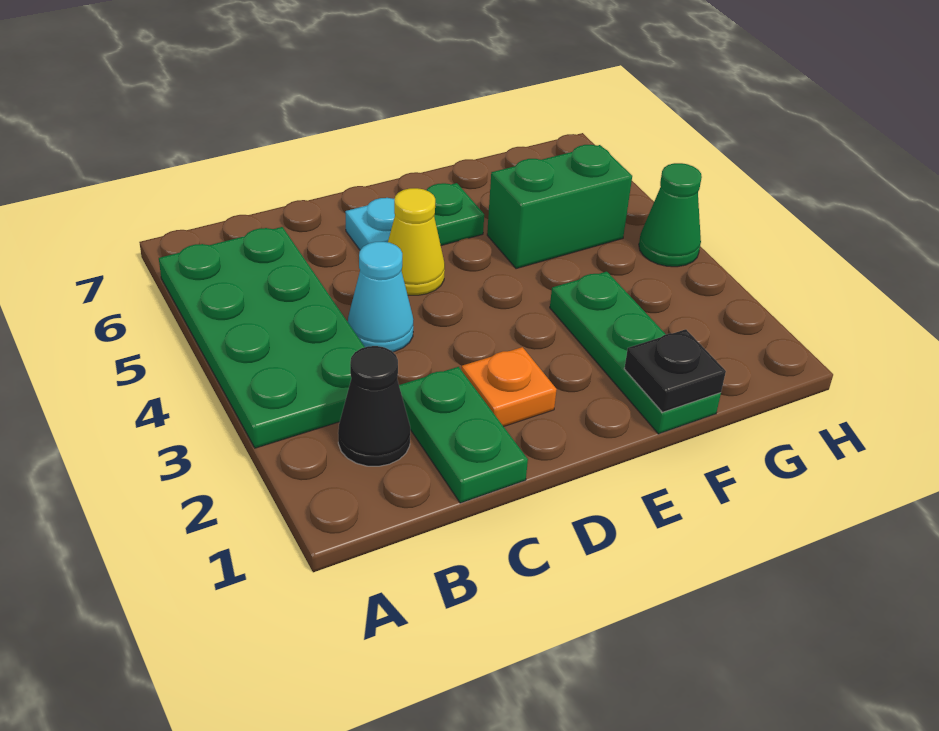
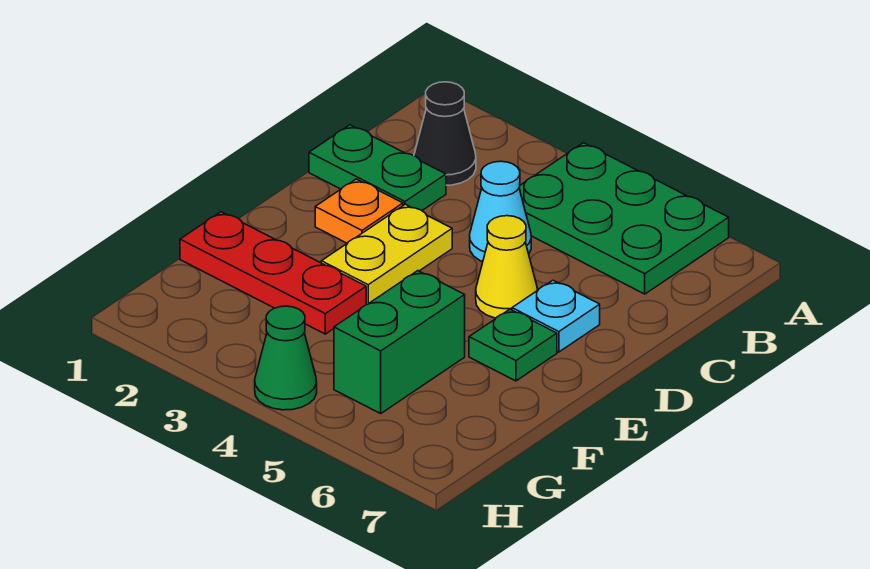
green plate A3:B6 level 1 -> green plate A4:B6 level 1
none -> yellow plate D3:E3 level 1
green plate F1:F3 level 1 -> red plate F1:F3 level 1
black plate F1 level 2 -> none

